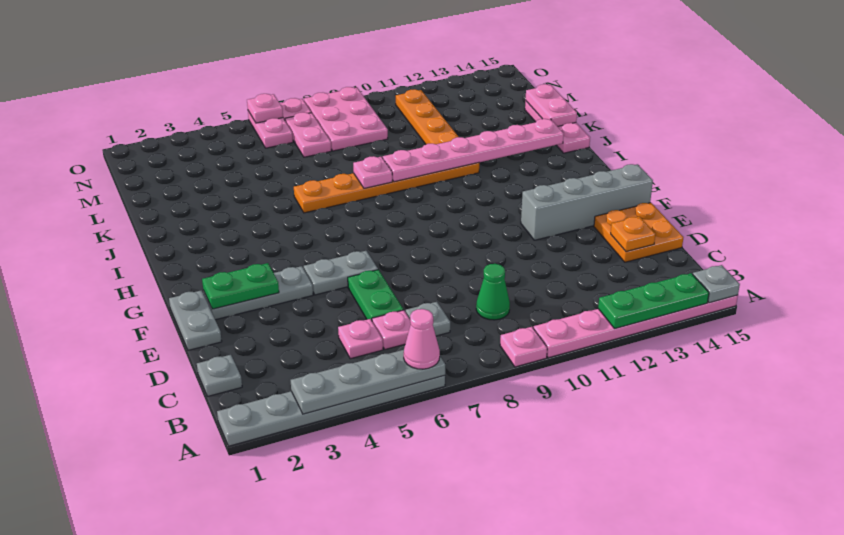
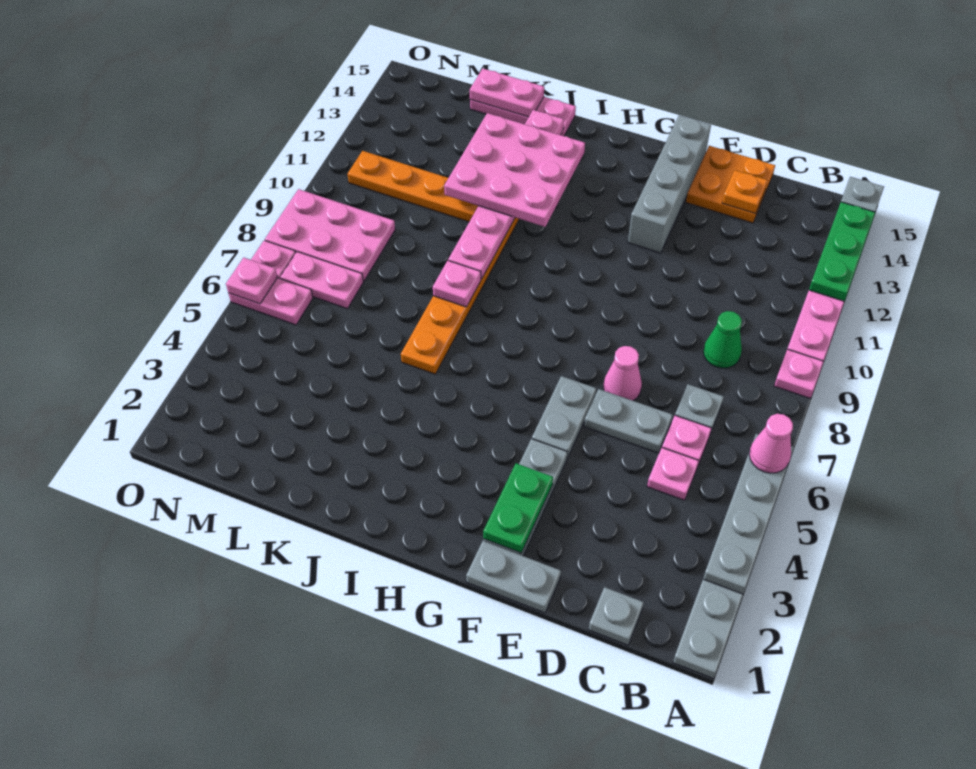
green plate D6:E6 level 1 -> grey plate D6:E6 level 1
none -> pink cone E7 level 1
none -> pink plate I11:K13 level 3

